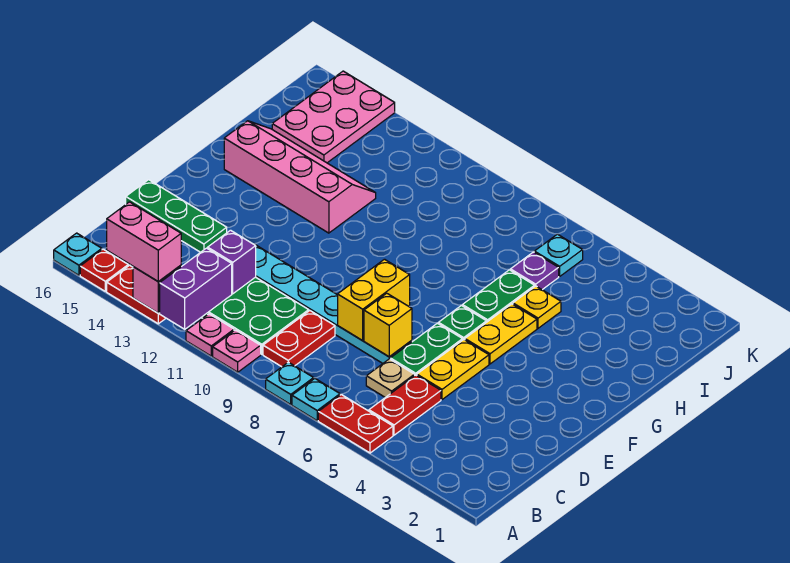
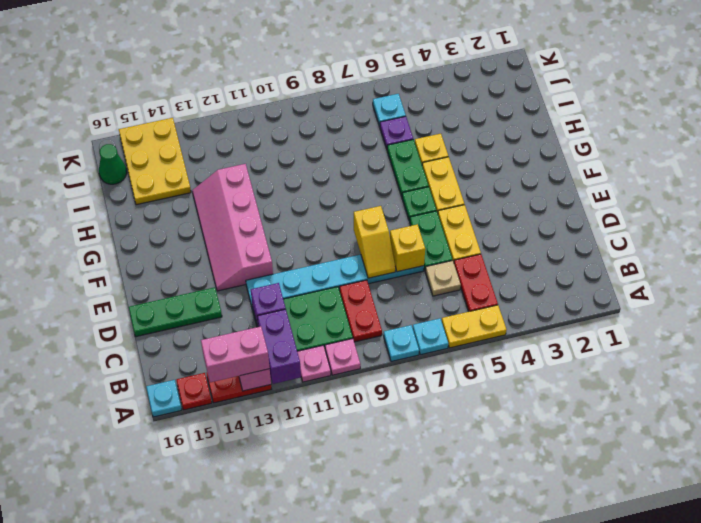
red plate A5:A6 level 1 -> yellow plate A5:A6 level 1
yellow brick D8:E8 level 2 -> yellow slope D8:E8 level 2 top E
pink slope G12:H15 level 1 top G -> pink slope E12:H13 level 1 top 12
pink plate I14:K15 level 1 -> yellow plate I14:K15 level 1
none -> green cone J16 level 1

